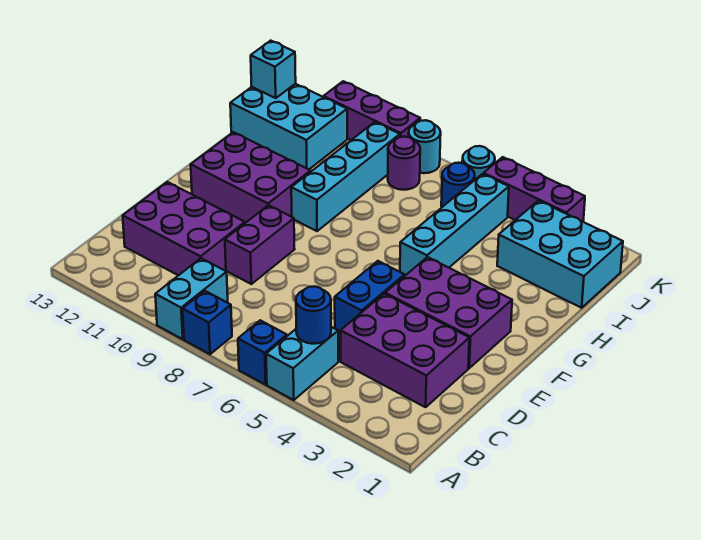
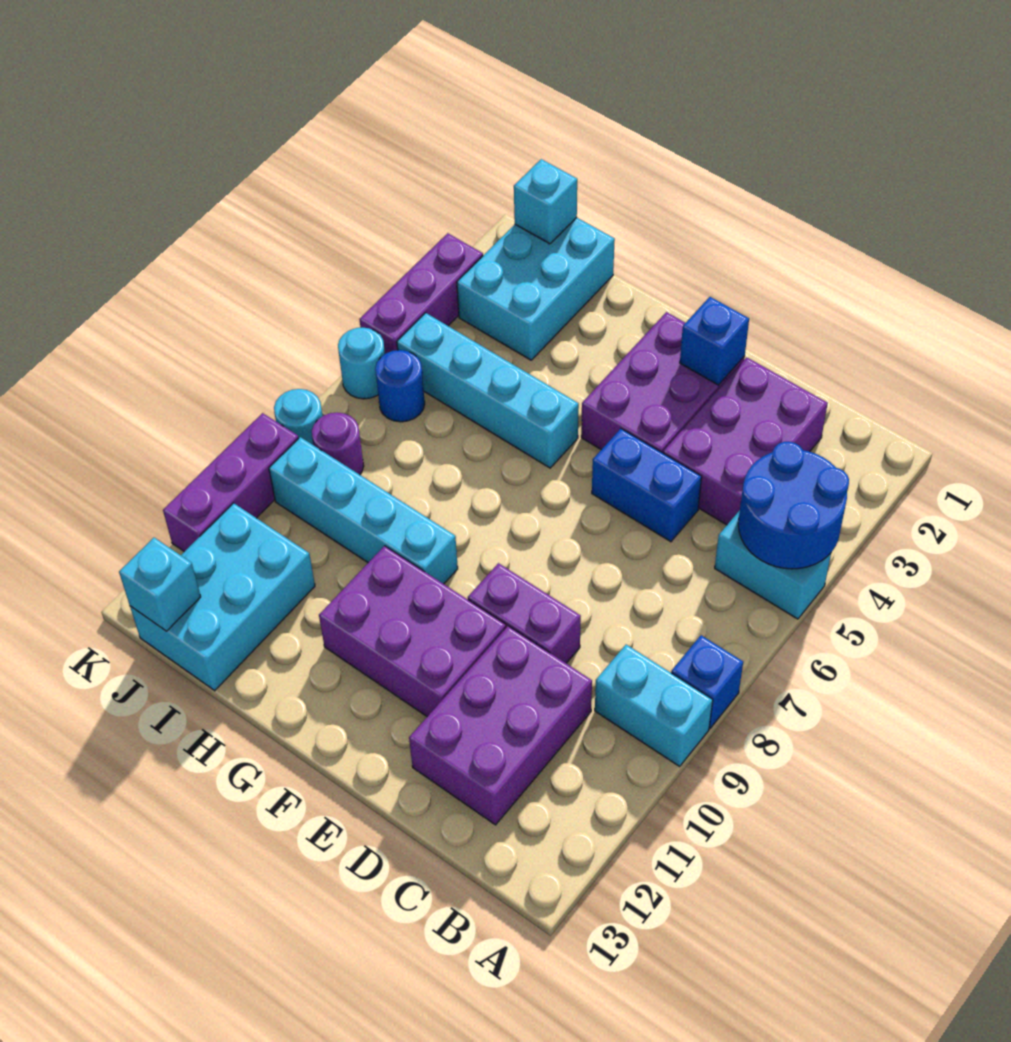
blue brick A6 level 1 -> blue brick E2 level 2
blue round brick B5 level 2 -> blue round brick A4:B5 level 2
purple brick F10:G12 level 1 -> purple brick E10:G11 level 1
none -> cyan brick J1 level 2

